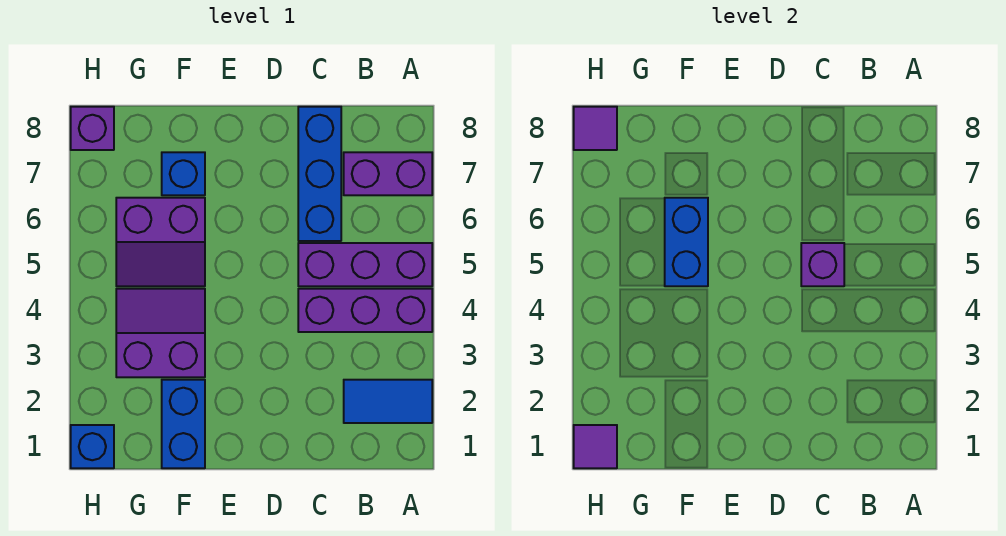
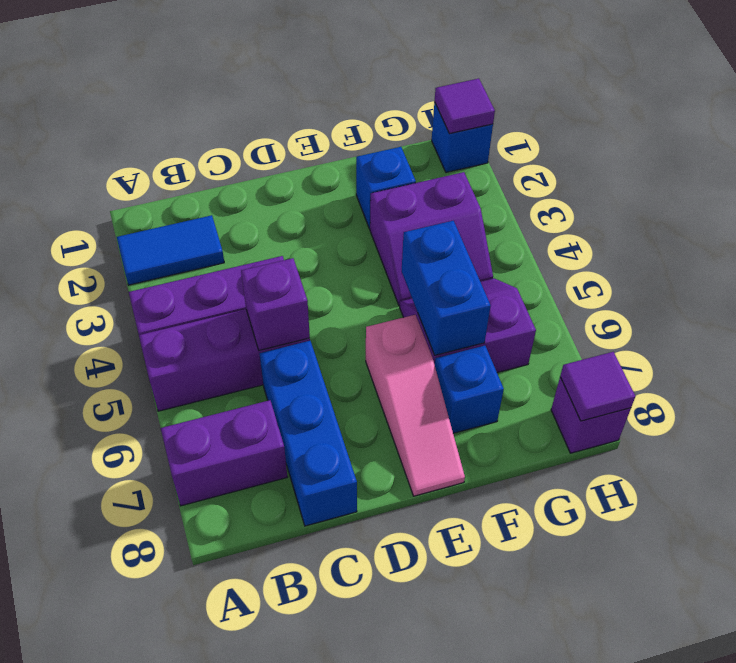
none -> pink slope E6:E8 level 1 top 6
blue brick F1:F2 level 1 -> blue brick F2 level 1

